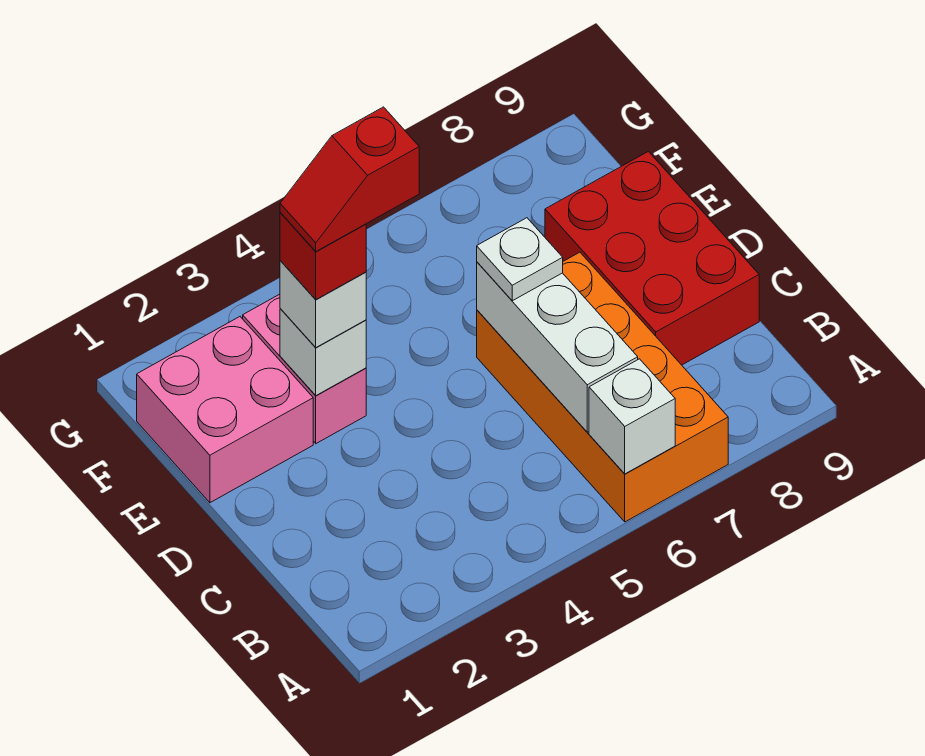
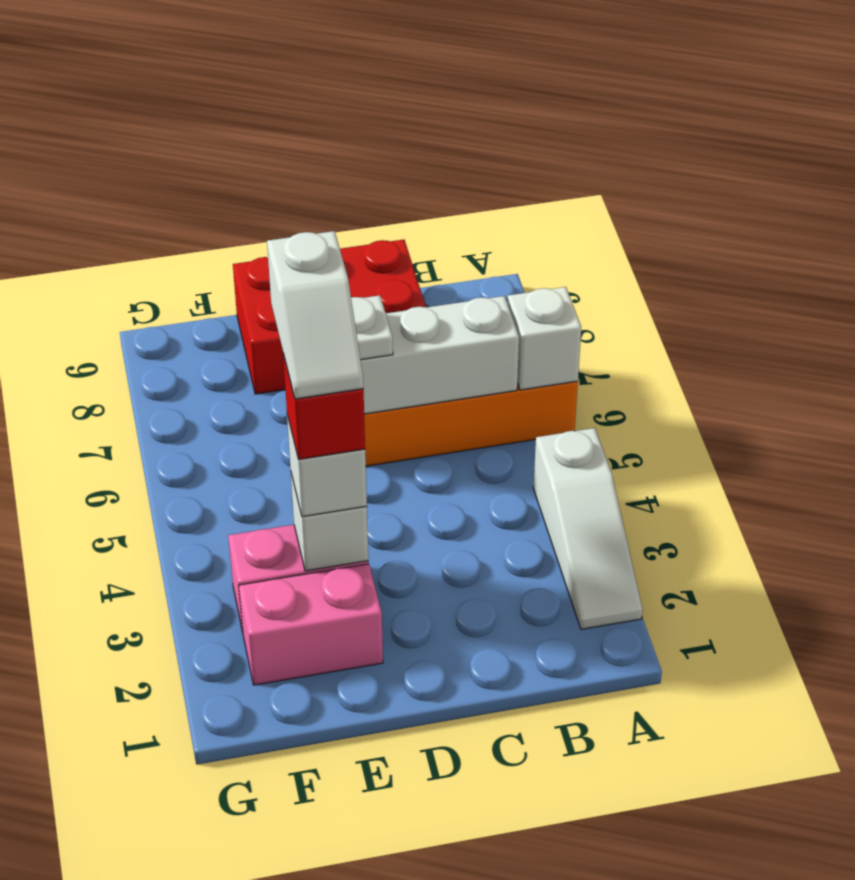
none -> white slope A2:A4 level 1 top 4
pink brick E1:F2 level 1 -> pink brick E2:F2 level 1
red slope E3:E4 level 5 top 4 -> white slope E3:E4 level 5 top 4

